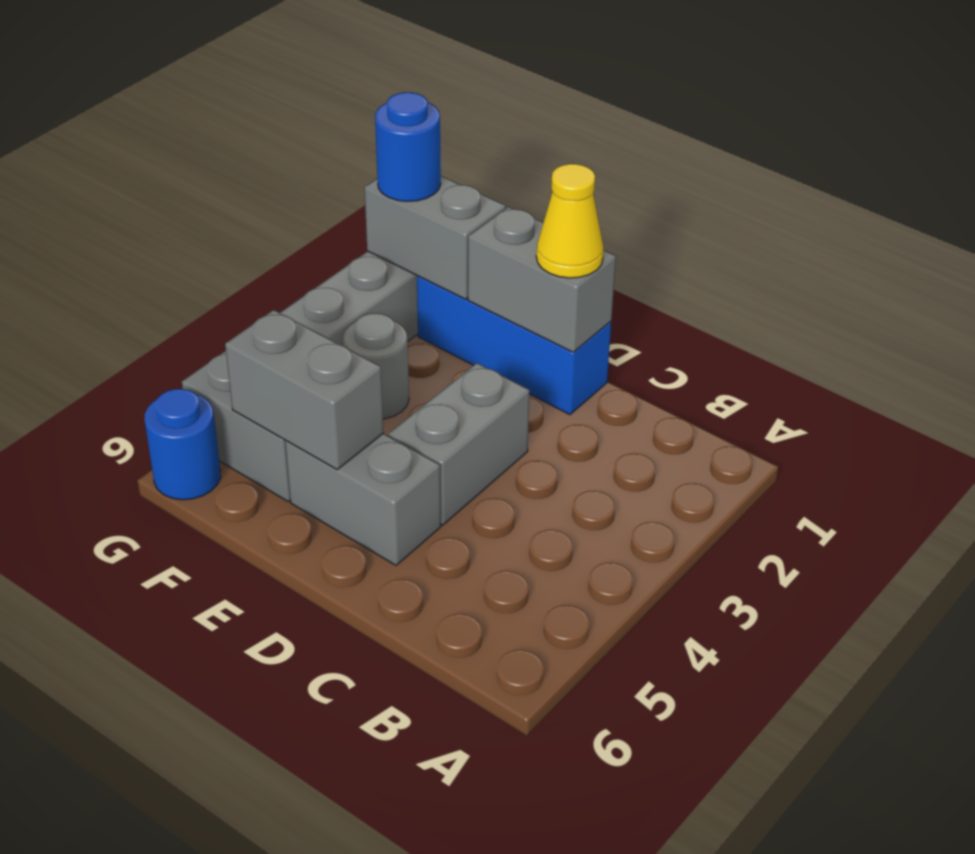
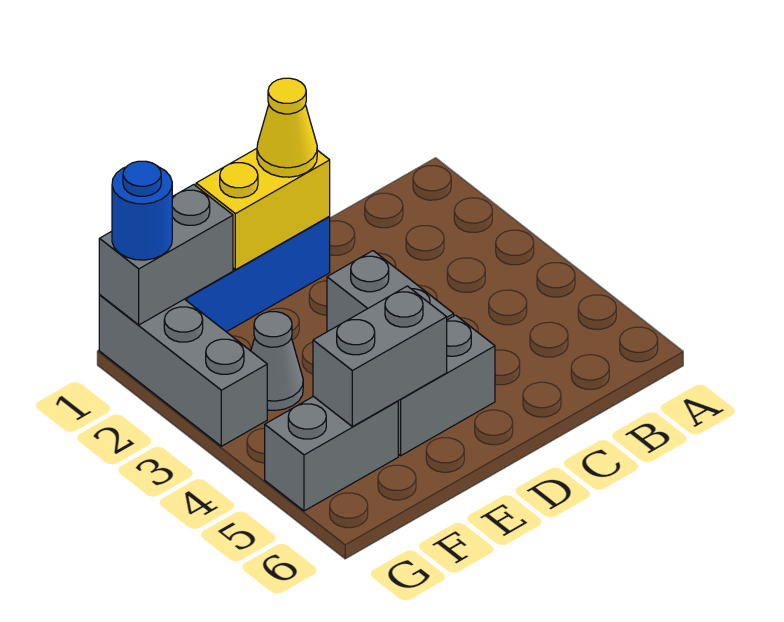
grey brick D1:E1 level 2 -> yellow brick D1:E1 level 2
grey round brick F3 level 1 -> grey cone F3 level 1
blue round brick G6 level 1 -> none

